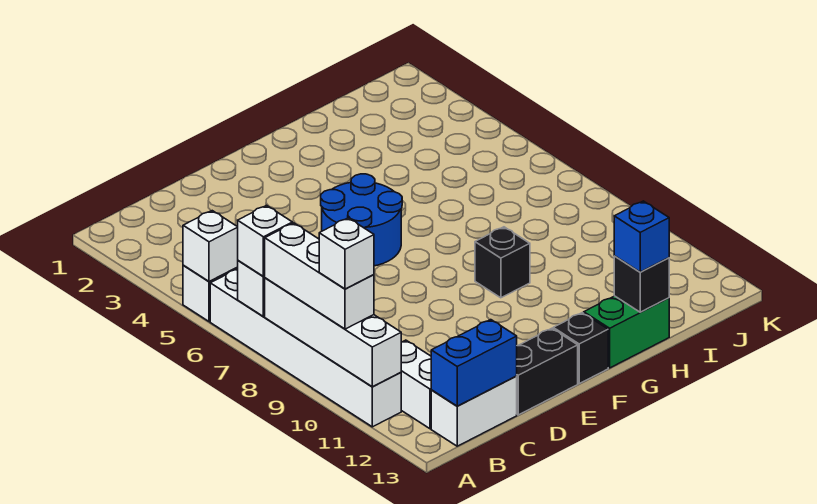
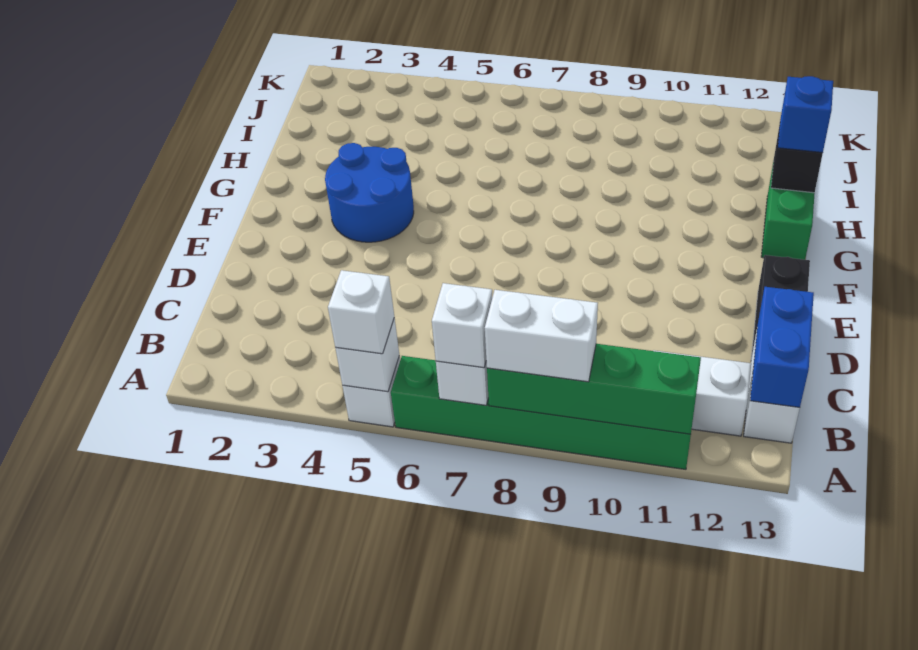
white brick A6:A11 level 1 -> green brick A6:A11 level 1
white brick A8:A11 level 2 -> green brick A8:A11 level 2
white brick A8:A10 level 3 -> white brick A8:A9 level 3
white brick A10 level 4 -> white brick A5 level 3
blue round brick E5:F6 level 1 -> blue round brick F3:G4 level 1
black brick F13 level 1 -> none
black brick G9 level 1 -> none

